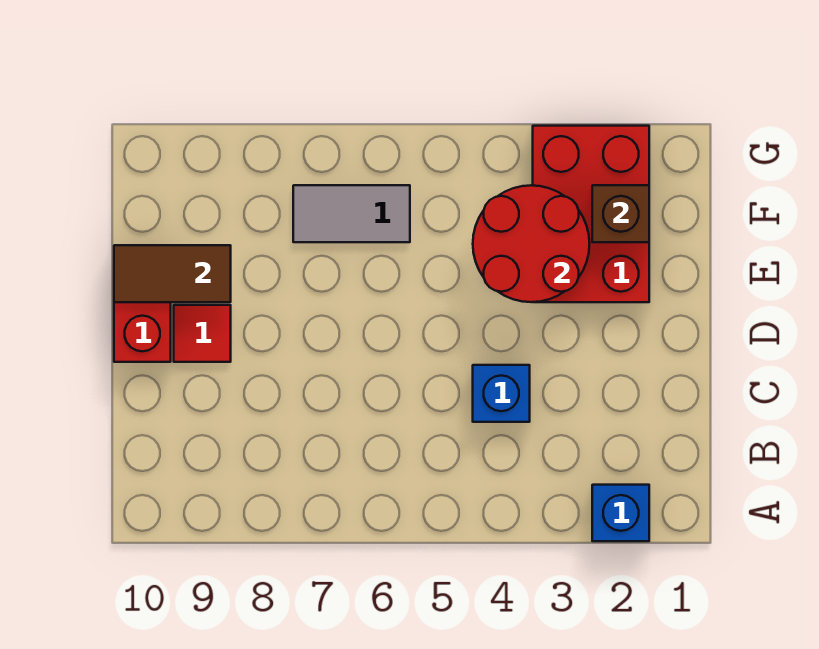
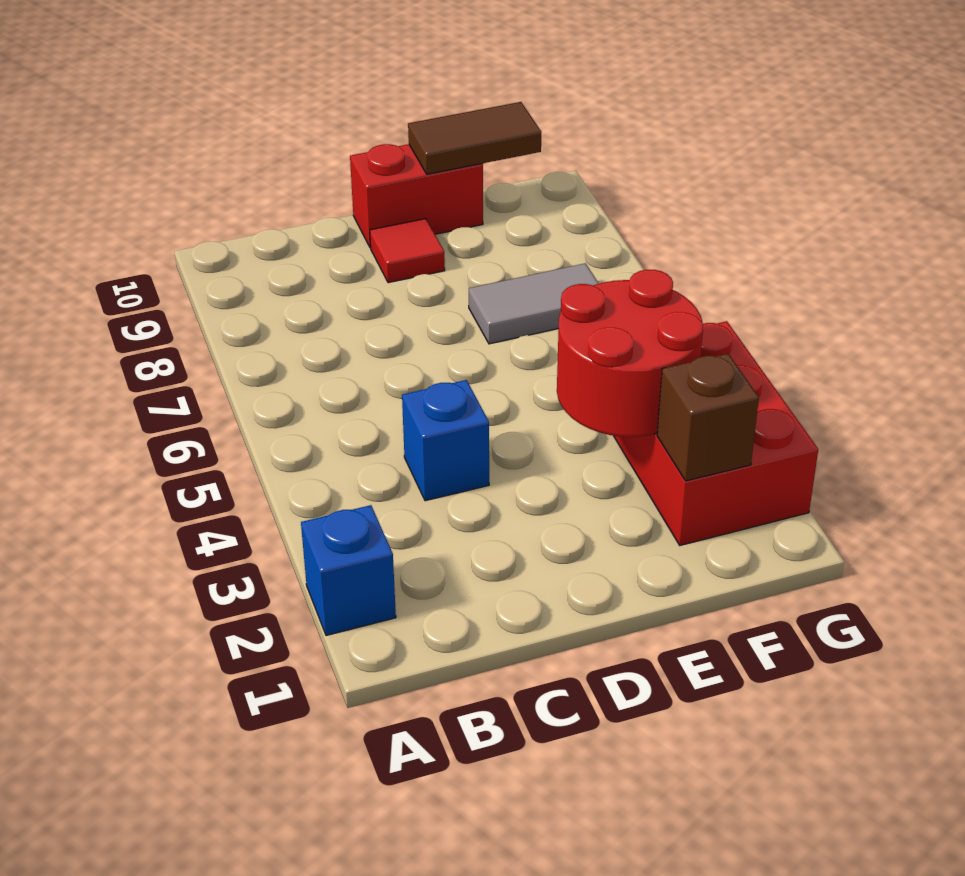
red brick E2:G3 level 1 -> red brick F2:G4 level 1
brown tile E9:E10 level 2 -> brown tile E10:F10 level 2
grey tile F6:F7 level 1 -> grey tile E7:F7 level 1

